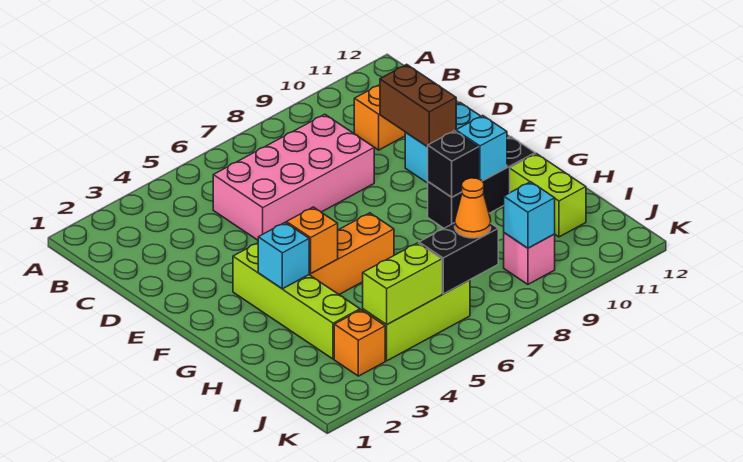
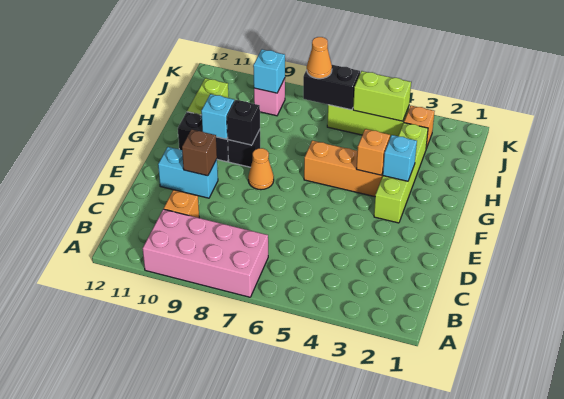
pink brick C5:D8 level 1 -> pink brick A7:B10 level 1
brown brick D10:E10 level 2 -> brown brick E10 level 2
none -> orange cone F8 level 1

